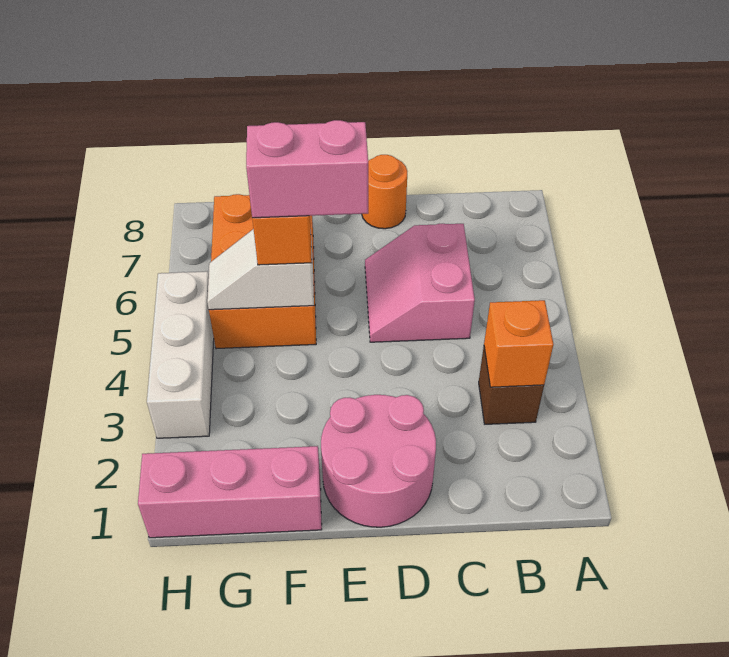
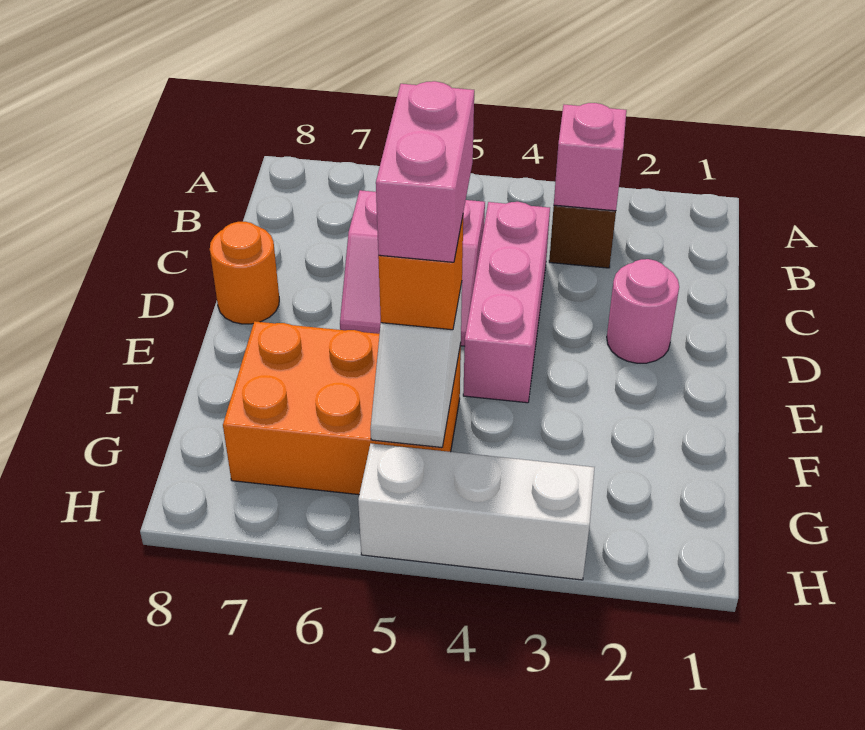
orange brick B3 level 2 -> pink brick B3 level 2
pink round brick D1:E2 level 1 -> pink round brick D2 level 1
pink brick F1:H1 level 1 -> pink brick C4:E4 level 1

